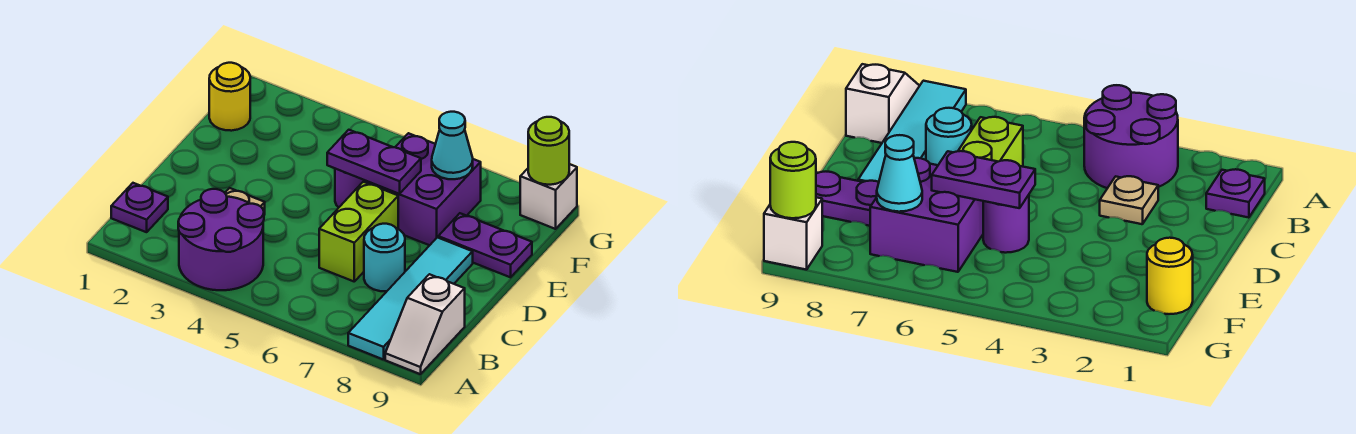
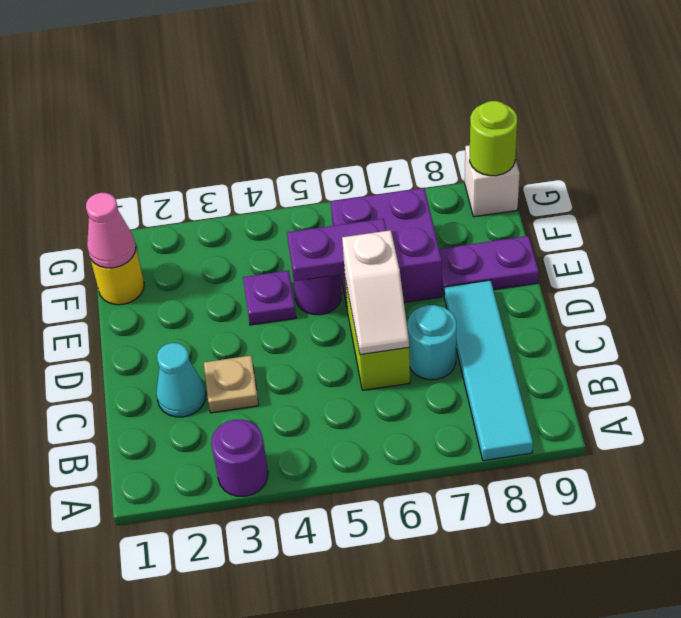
purple round brick A3:B4 level 1 -> purple round brick A3 level 1
white slope A9:B9 level 1 top B -> white slope C6:D6 level 2 top D
purple plate B1 level 1 -> purple plate E4 level 1
none -> pink cone F1 level 2
cyan cone F7 level 2 -> cyan cone C2 level 1

